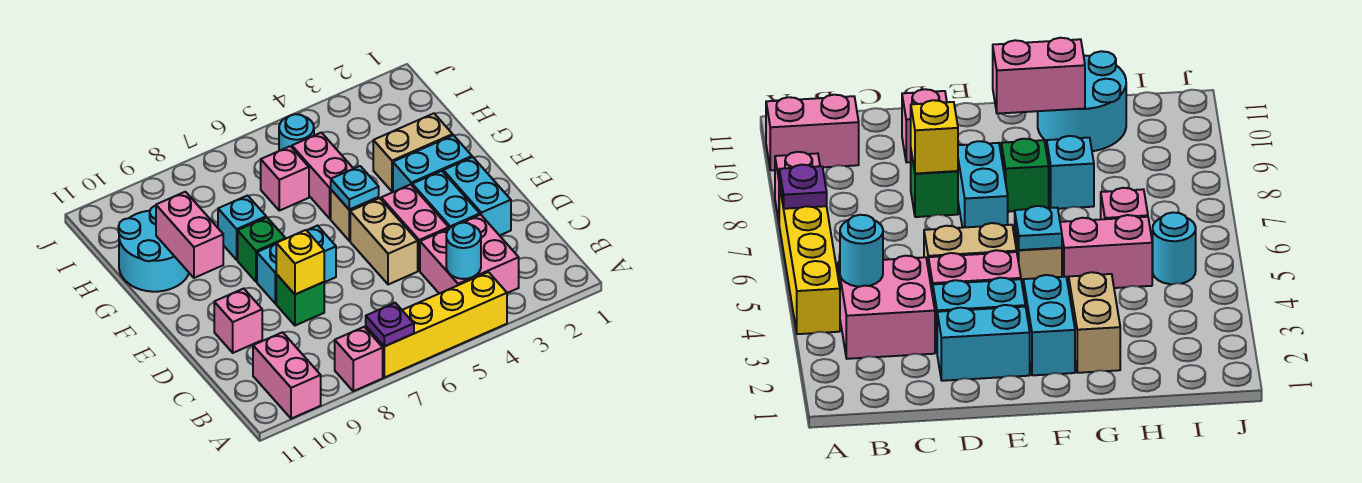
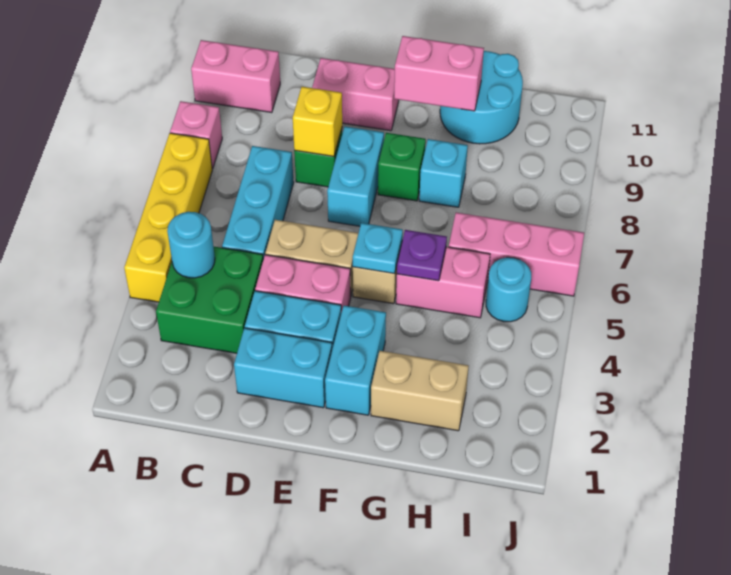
purple plate A7 level 2 -> purple plate G5 level 2
pink brick B3:C4 level 1 -> green brick B3:C4 level 1
none -> cyan brick C5:C7 level 1
pink brick D10 level 1 -> pink brick D10:E10 level 1
tan brick G2:G3 level 1 -> tan brick G2:H2 level 1
pink brick H6 level 1 -> pink brick H6:J6 level 1

